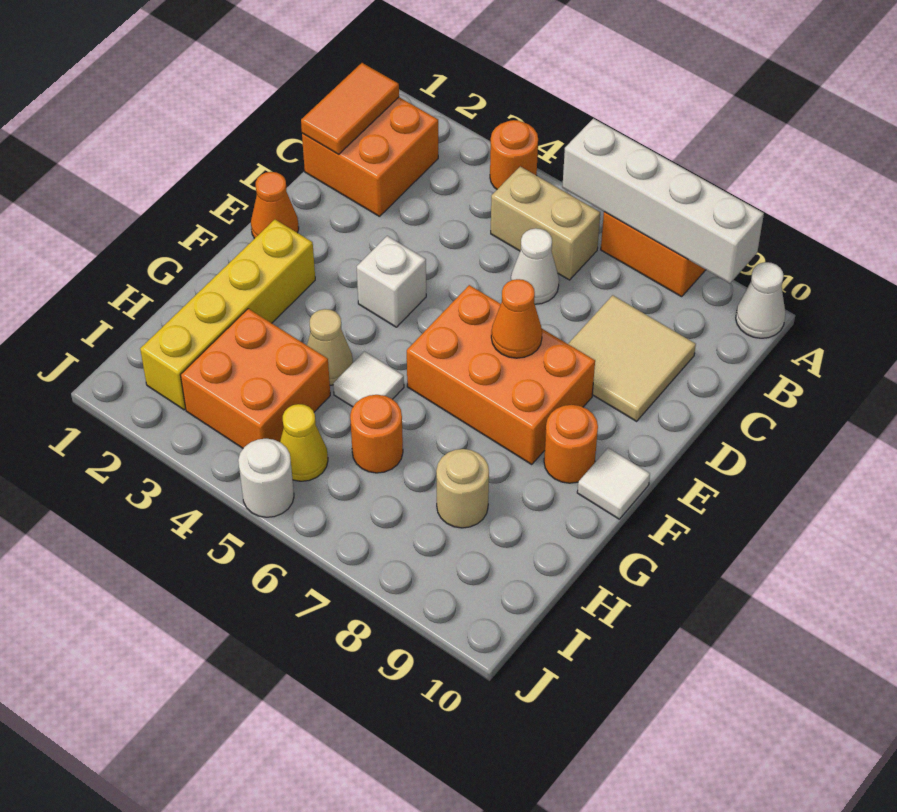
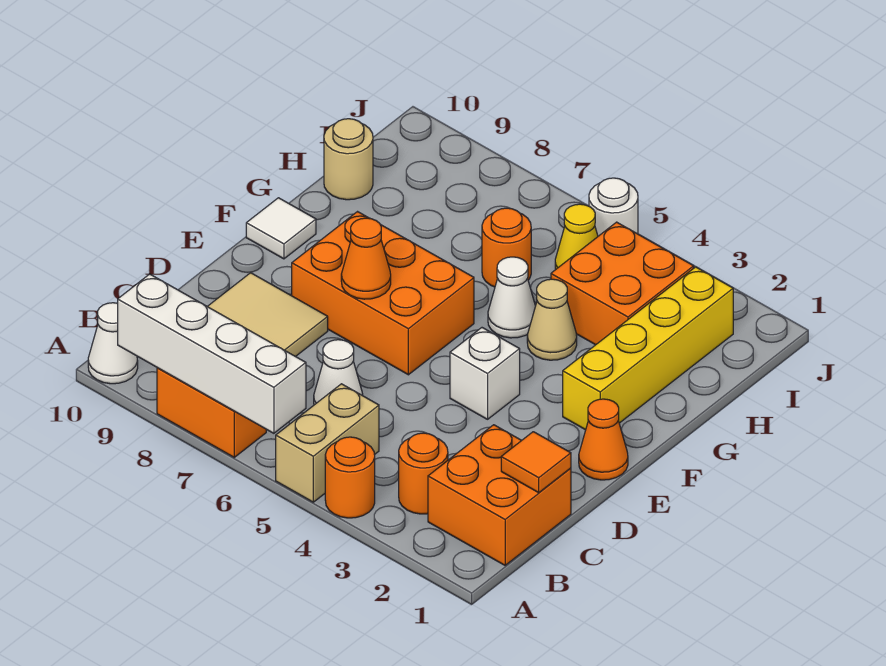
orange tile B1:C1 level 2 -> orange tile C1 level 2
tan brick B5:B6 level 1 -> tan brick A5:B5 level 1
orange round brick F9 level 1 -> orange round brick B3 level 1
white tile G5 level 1 -> white cone G5 level 1
tan round brick H8 level 1 -> tan round brick H10 level 1

